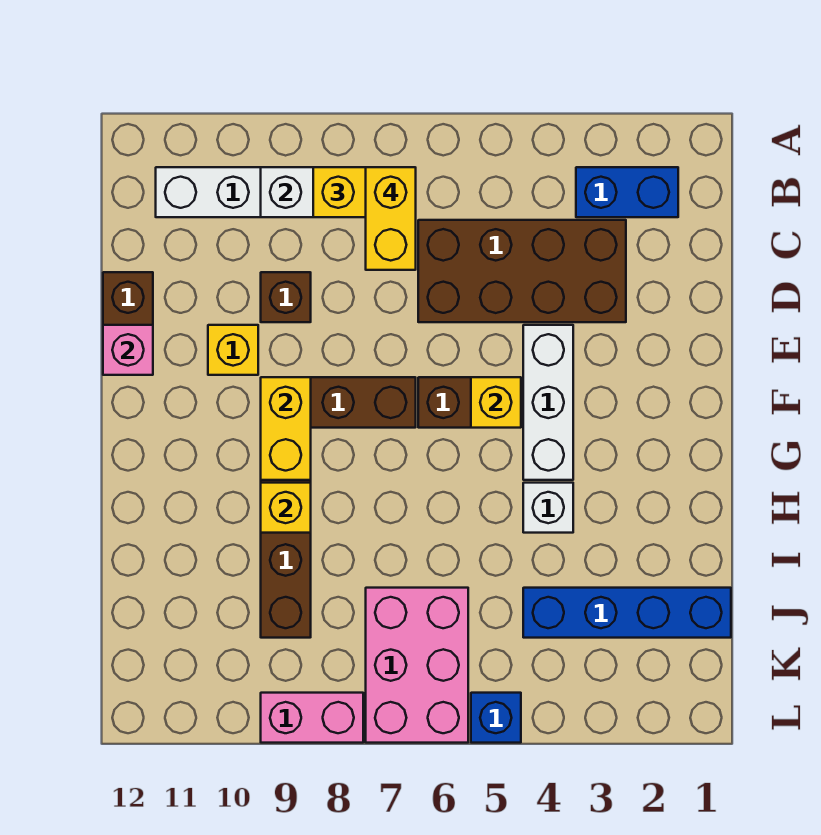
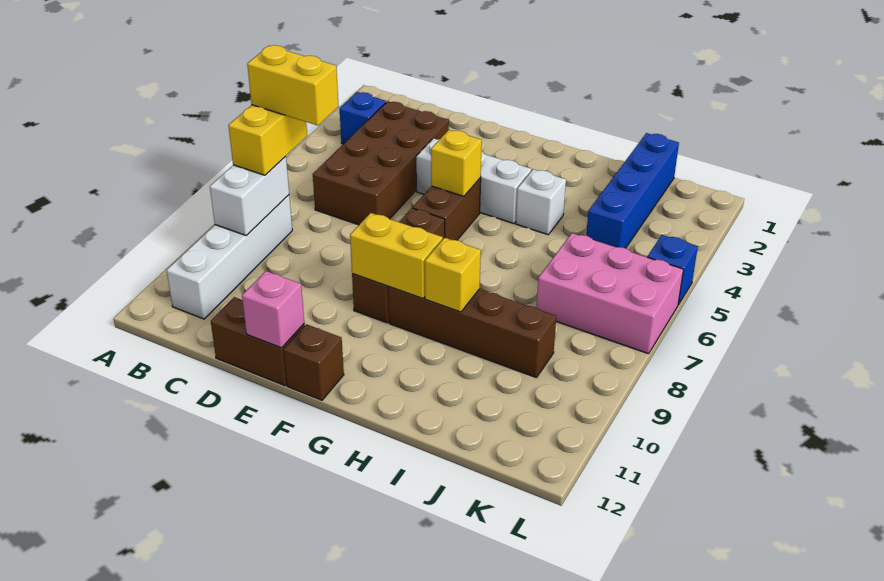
blue brick B2:B3 level 1 -> blue brick B3 level 1
brown brick D9 level 1 -> brown brick F12 level 1
yellow brick E10 level 1 -> none
pink brick L8:L9 level 1 -> none

